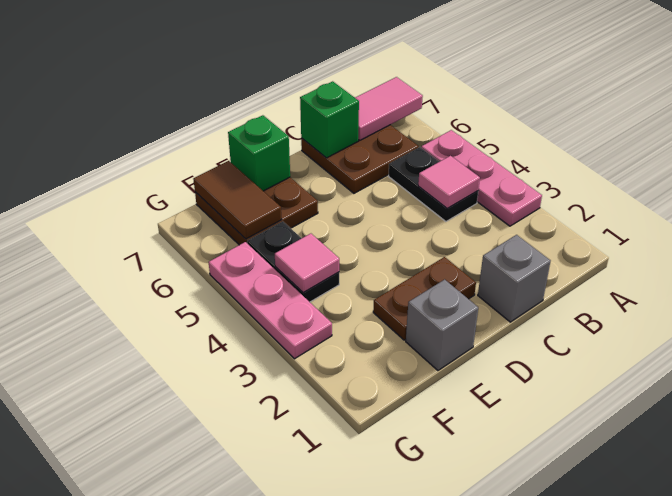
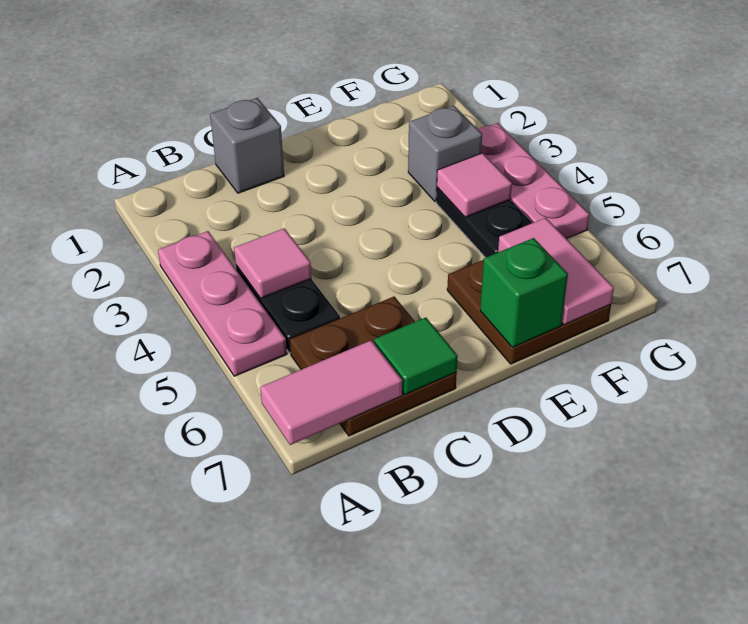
green brick C7 level 2 -> green tile C7 level 2
brown plate D2:E2 level 1 -> none
grey brick E1 level 1 -> grey brick F3 level 1
brown tile F6:F7 level 2 -> pink tile F6:F7 level 2

